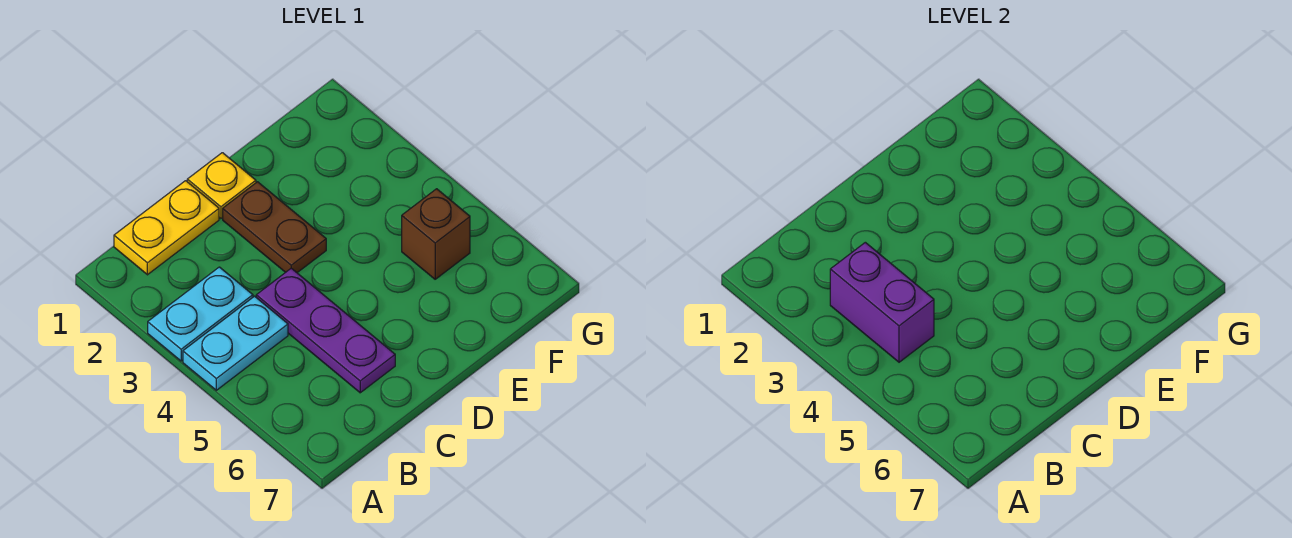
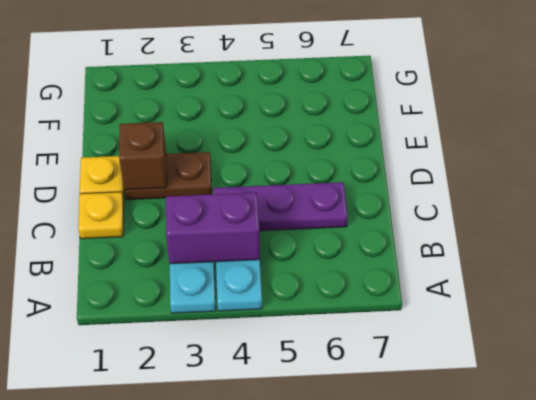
yellow plate B1:C1 level 1 -> yellow plate C1 level 1
brown brick F5 level 1 -> brown brick D2 level 2

